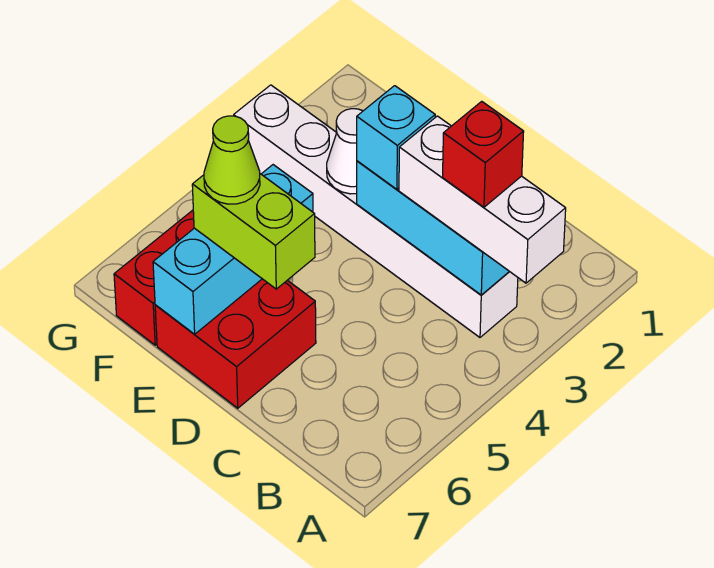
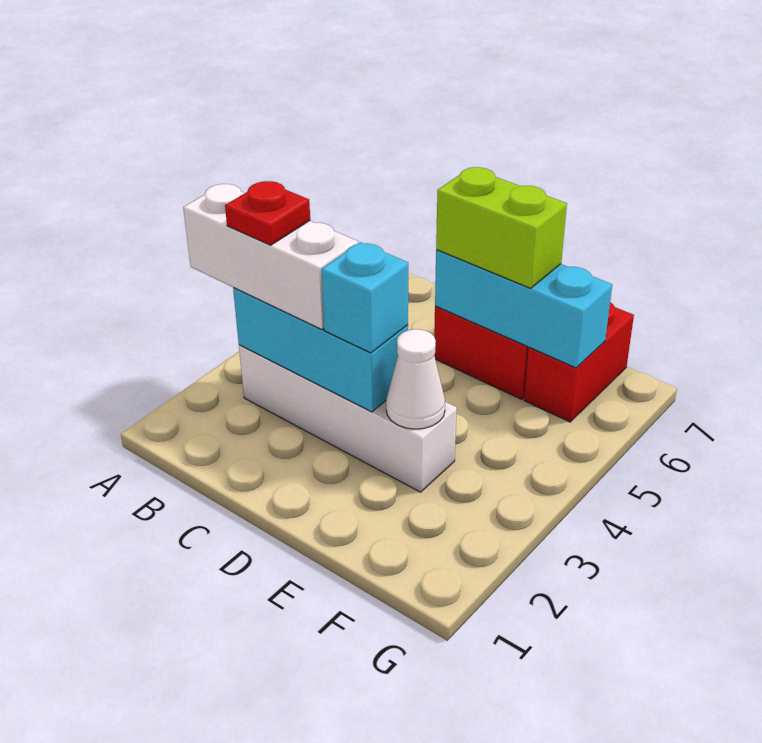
white brick B3:G3 level 1 -> white brick B3:E3 level 1
red brick B3 level 4 -> red plate B3 level 4
cyan brick E5:E7 level 2 -> cyan brick D6:F6 level 2
lime cone E6 level 4 -> none

